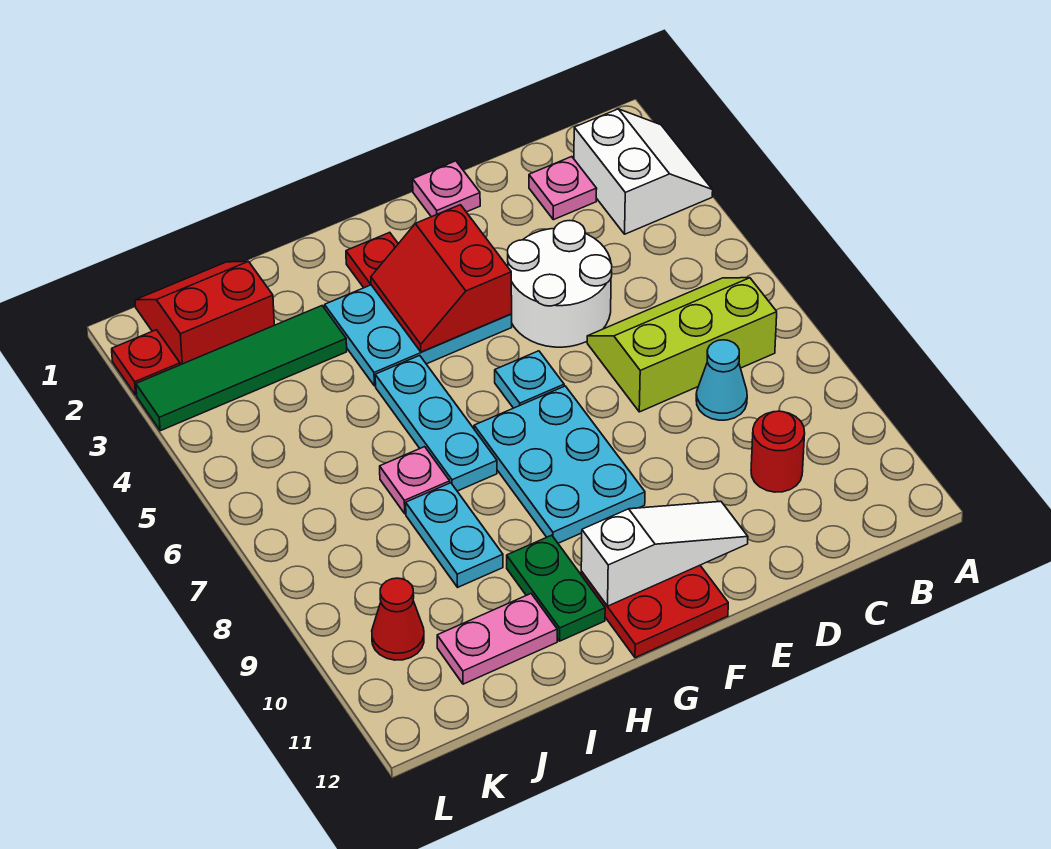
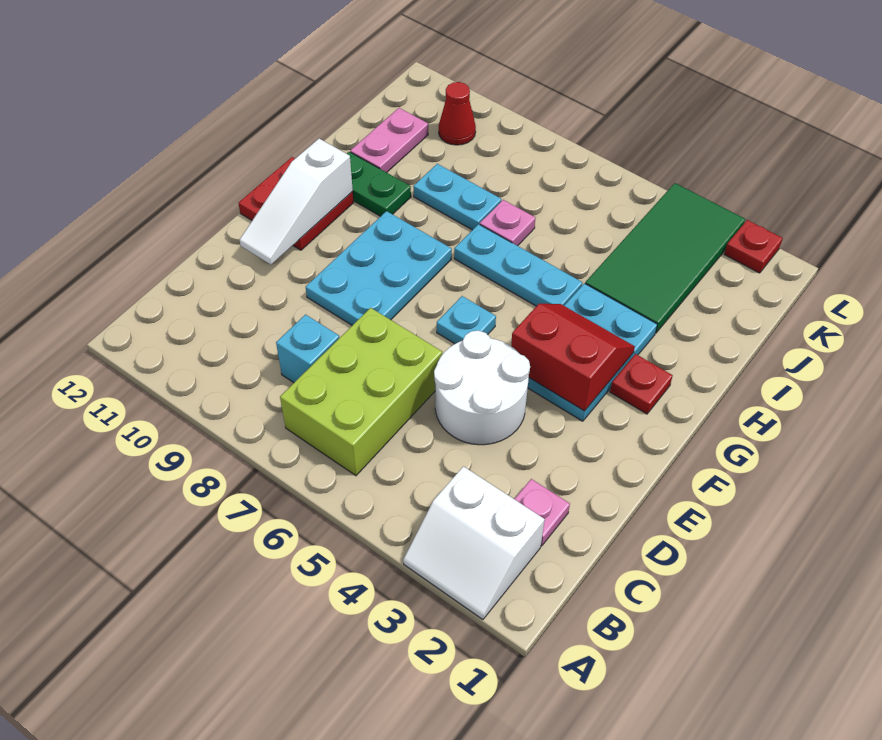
lime slope B6:D7 level 1 top 7 -> lime brick B6:D7 level 1
cyan cone C8 level 1 -> cyan brick C8 level 1
red round brick C10 level 1 -> none
pink plate E1 level 1 -> none
cyan plate F7:G9 level 1 -> cyan plate E8:G9 level 1
green tile I3:L3 level 1 -> green tile I3:L4 level 1
red slope J1:K2 level 1 top 2 -> none

